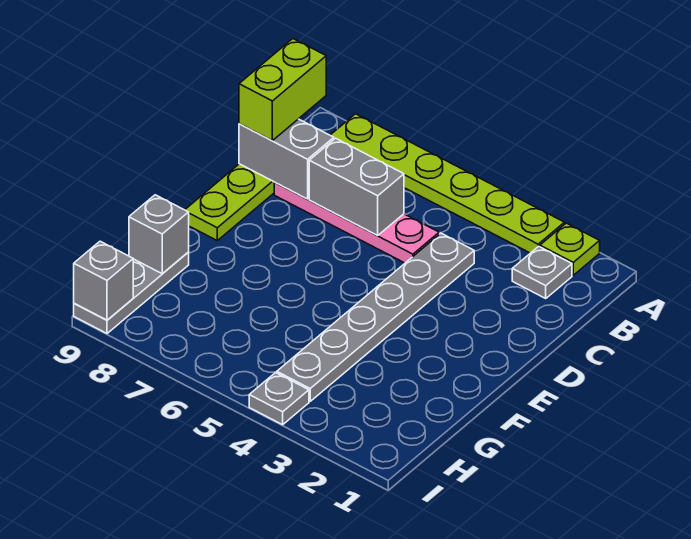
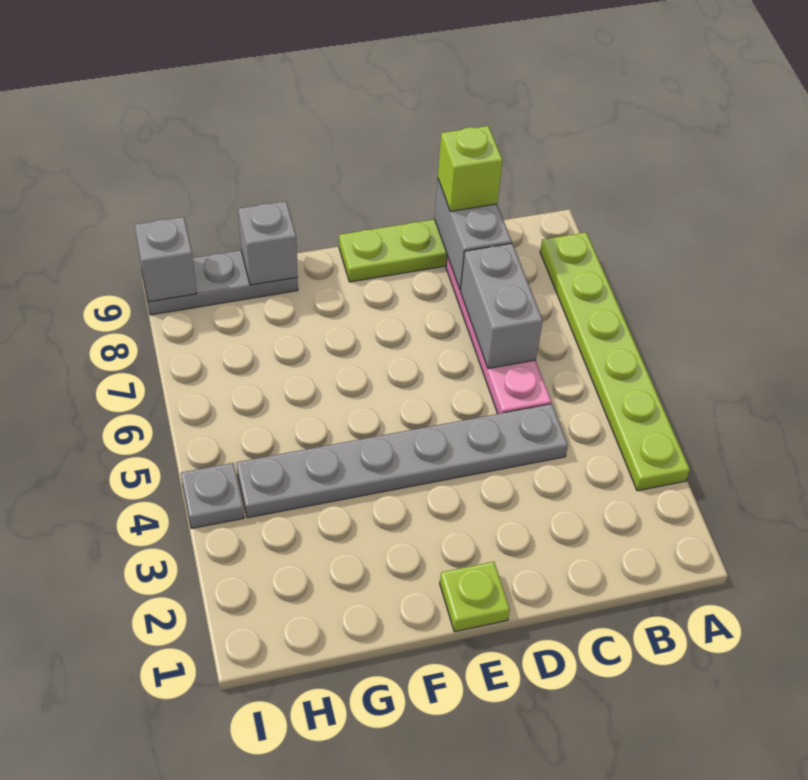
lime plate A2 level 1 -> lime plate E1 level 1
grey plate B2 level 1 -> none
lime brick B9:C9 level 3 -> lime brick C9 level 3

